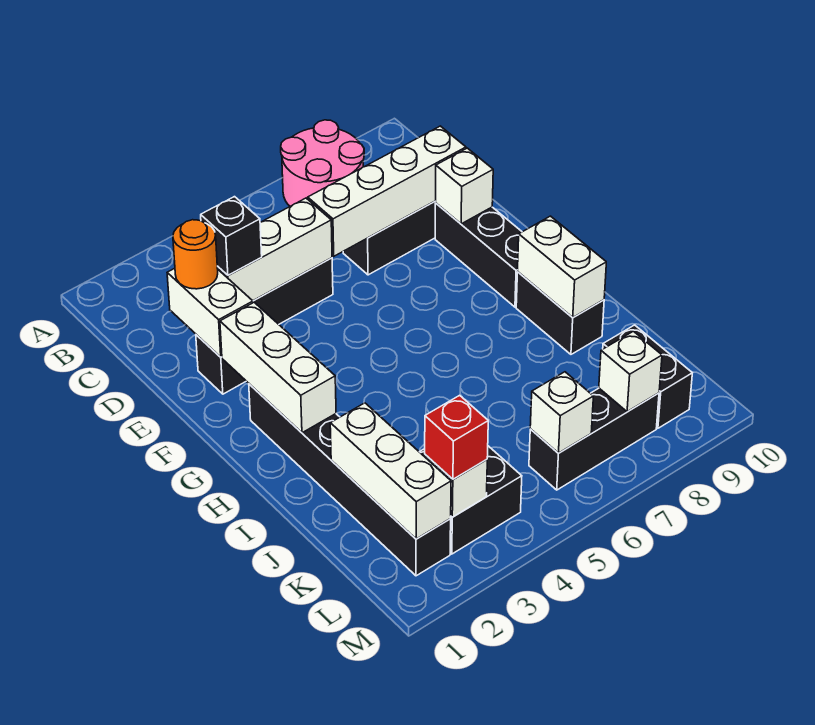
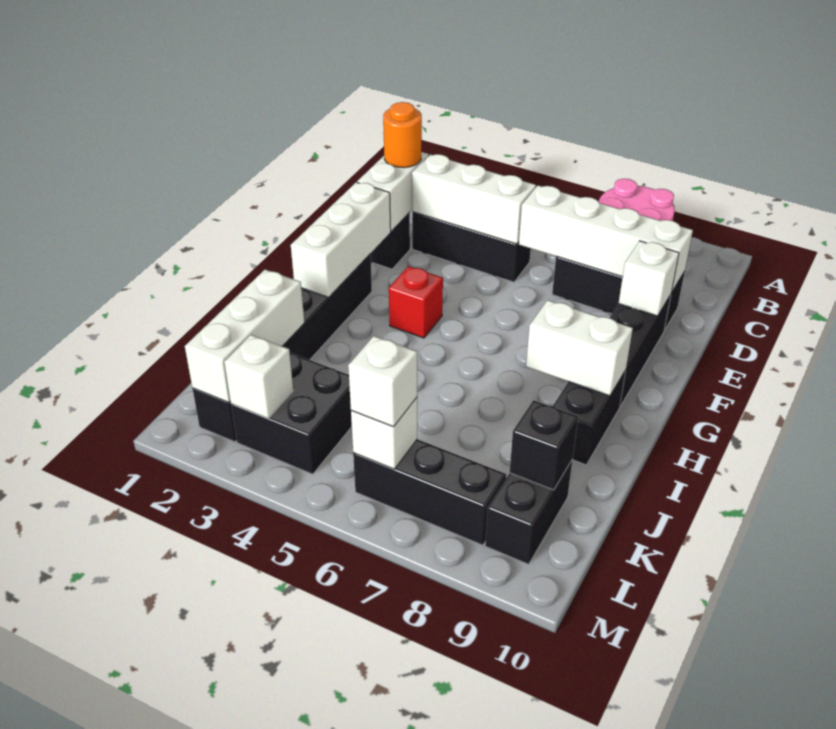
black brick D3 level 3 -> black brick K9 level 2
white brick H9:I9 level 2 -> white brick H8:H9 level 2
red brick L3 level 3 -> red brick G4 level 1
white brick L8 level 2 -> white brick L6 level 3

